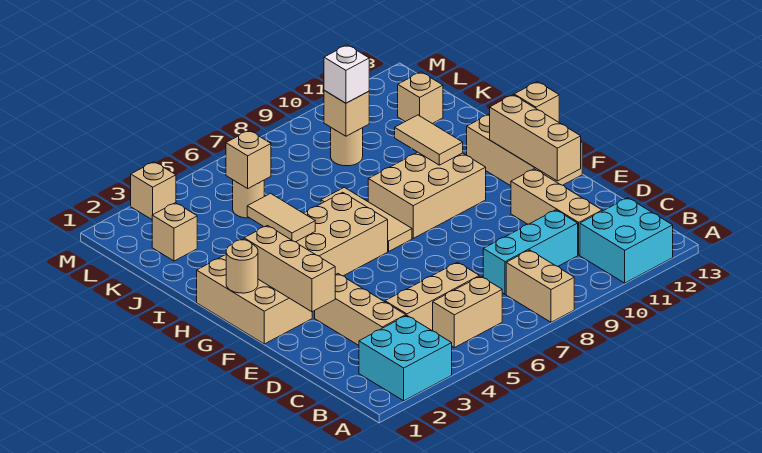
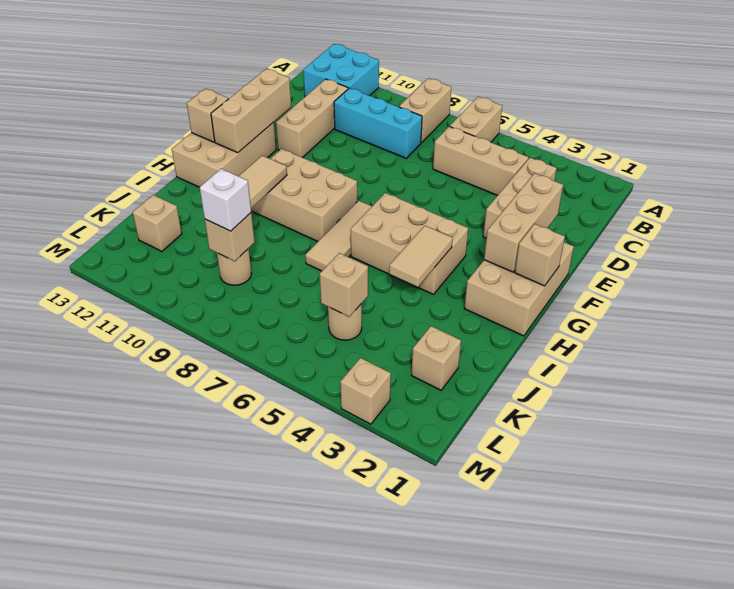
cyan brick A2:B3 level 1 -> none
tan brick B5:B6 level 1 -> tan brick A6:B6 level 1
tan round brick G1 level 2 -> tan brick G1 level 2

